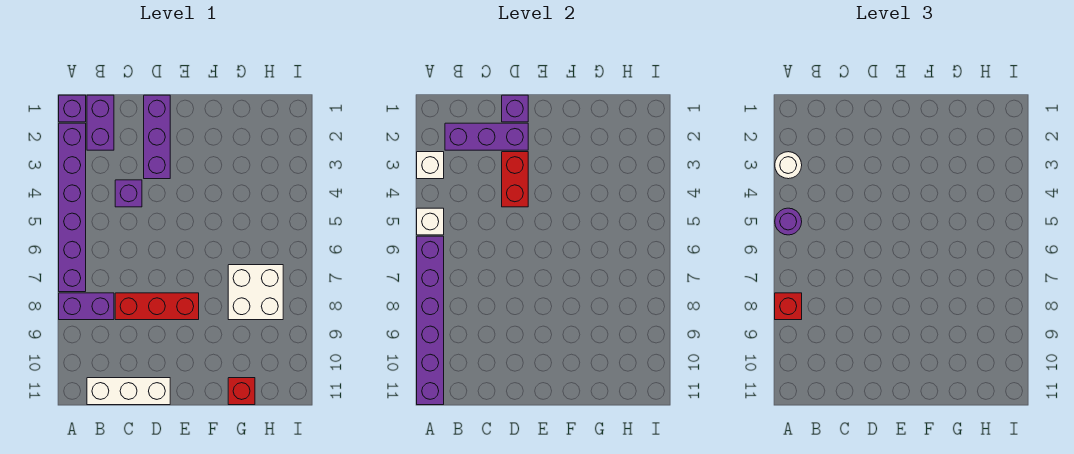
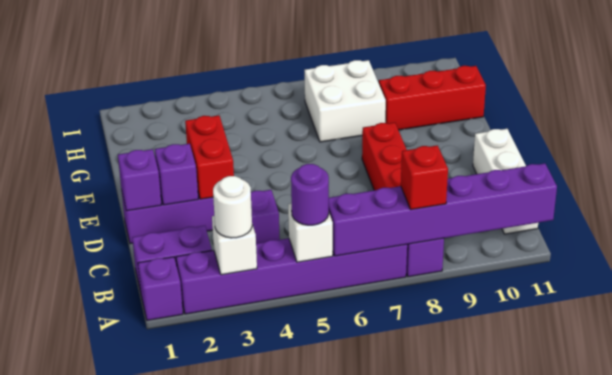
purple brick B2:D2 level 2 -> purple brick D2 level 2
red brick D3:D4 level 2 -> red brick D3:E3 level 2
red brick G11 level 1 -> red brick G9:G11 level 1

